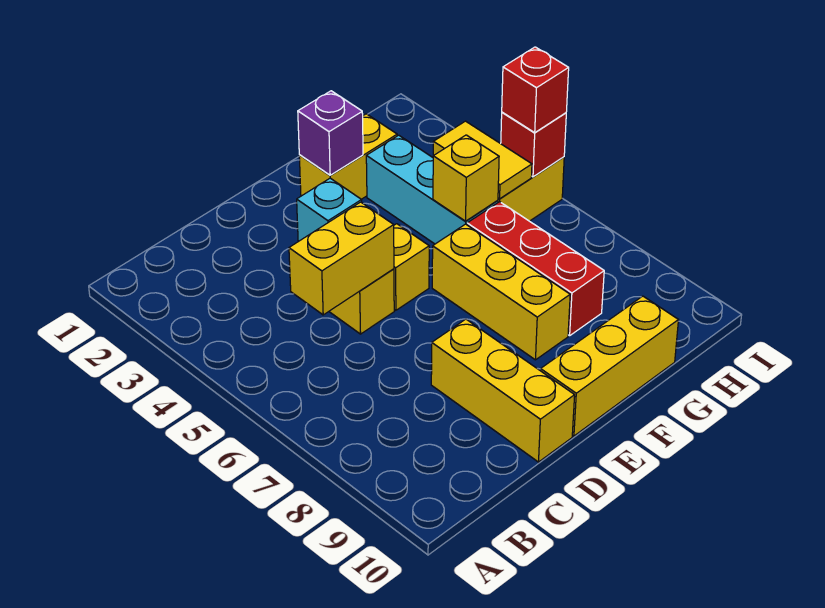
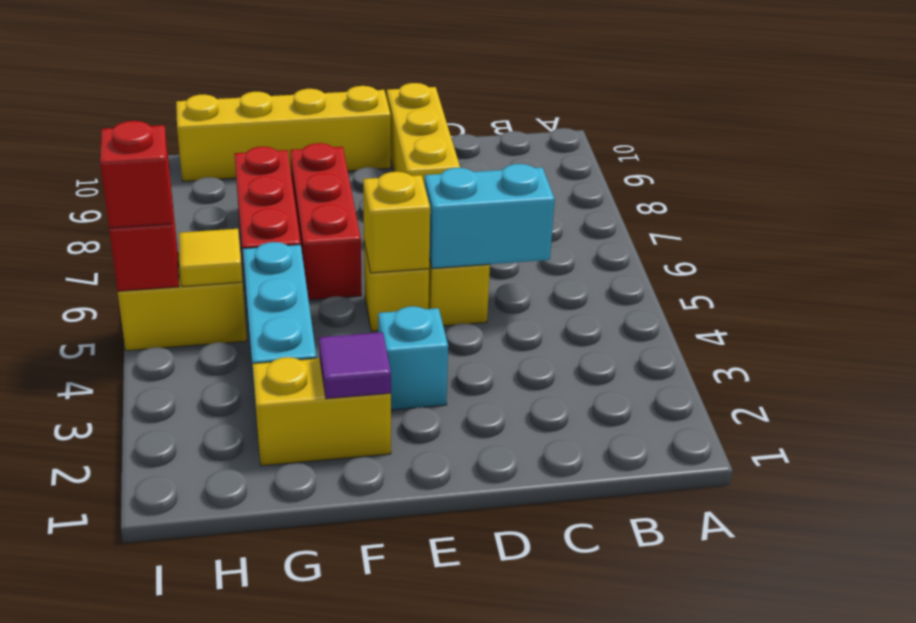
yellow brick C5:D5 level 2 -> cyan brick C5:D5 level 2
yellow brick E10:G10 level 1 -> yellow brick E10:H10 level 1
purple brick F2 level 2 -> purple tile F2 level 2
yellow brick F6:F8 level 1 -> red brick F6:F8 level 1
yellow brick G5 level 2 -> yellow brick E5 level 2
yellow tile H4:H5 level 2 -> yellow tile H5 level 2

